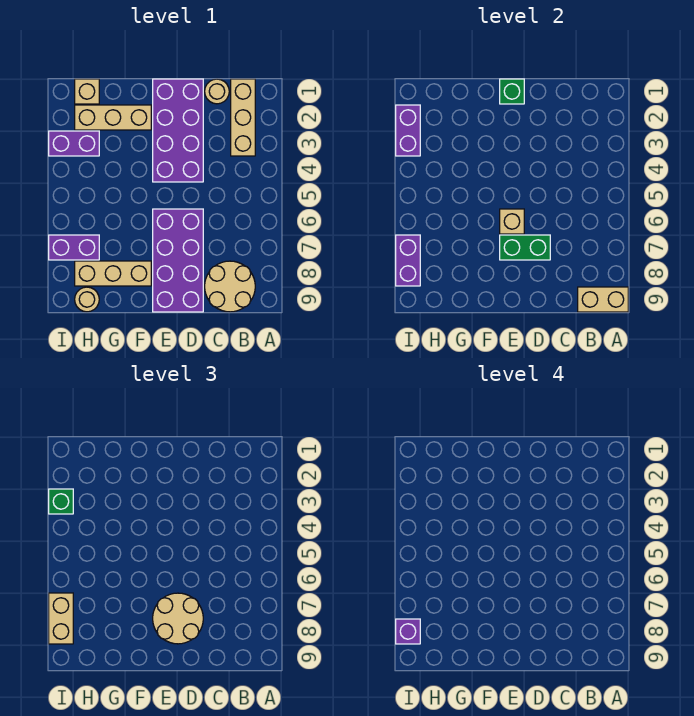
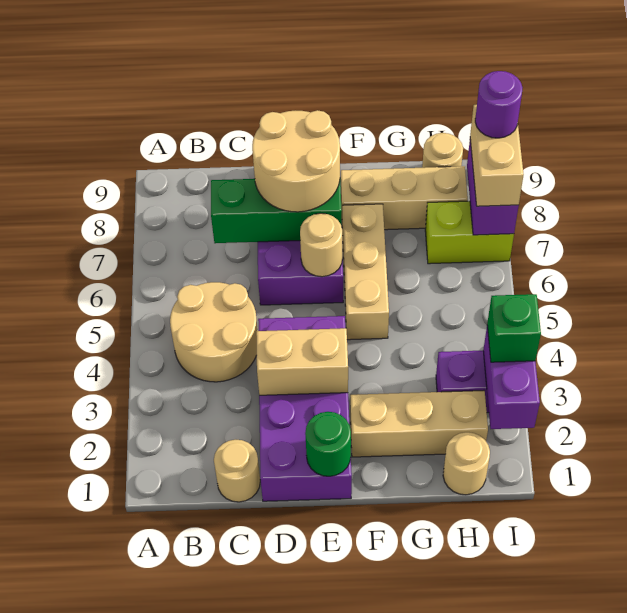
tan brick A9:B9 level 2 -> tan brick D3:E3 level 2
tan brick B1:B3 level 1 -> tan brick F5:F7 level 1
tan round brick B8:C9 level 1 -> tan round brick B4:C5 level 1
green brick D7:E7 level 2 -> green brick C7:E7 level 2
green brick E1 level 2 -> green round brick E1 level 2
tan brick E6 level 2 -> tan round brick E6 level 2
tan brick H1 level 1 -> tan round brick H1 level 1
purple brick H7:I7 level 1 -> lime brick H7:I7 level 1
purple brick I8 level 4 -> purple round brick I8 level 4

